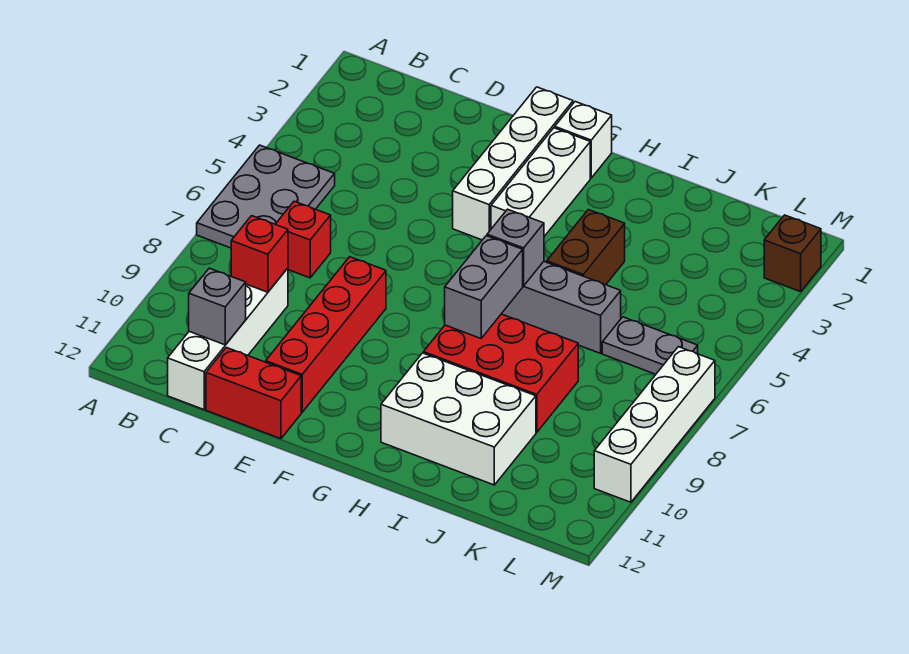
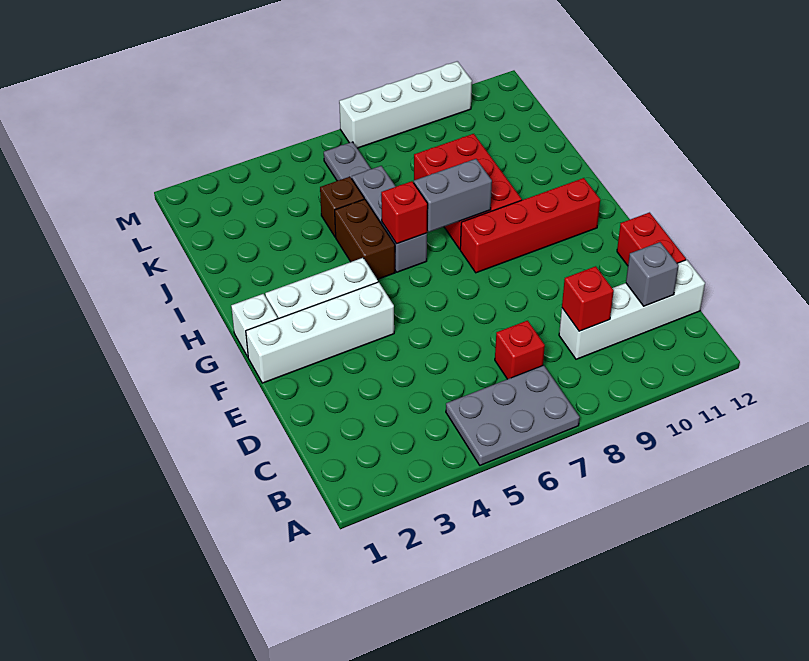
red brick E8:E11 level 1 -> red brick G8:G11 level 1
grey brick H6 level 2 -> red brick H6 level 2
white brick H10:J11 level 1 -> none
brown brick I4:I5 level 1 -> brown brick H5:I5 level 1
brown brick M2 level 1 -> brown brick J5 level 1

